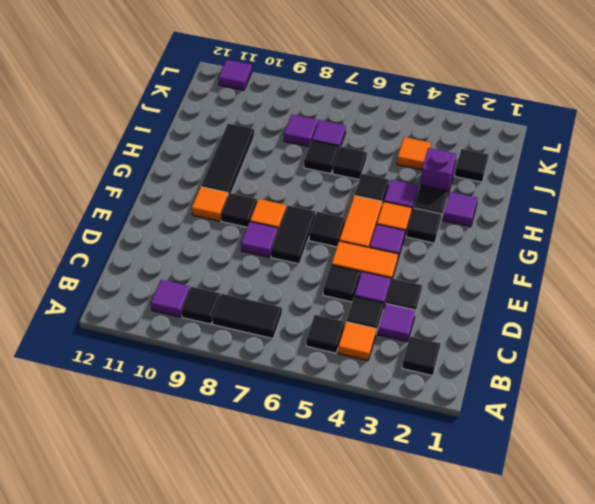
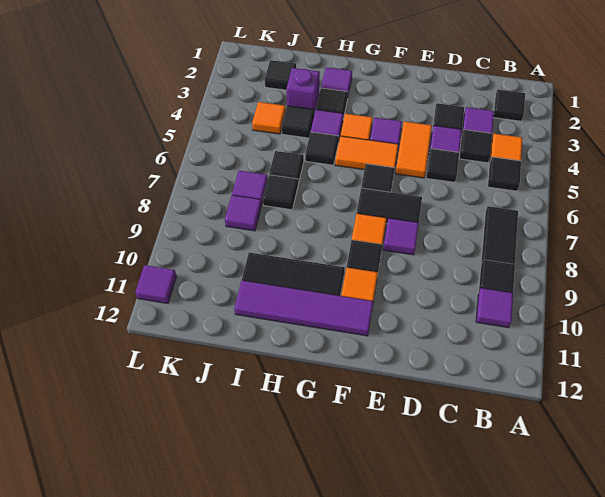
none -> purple tile F11:I11 level 1
black tile G3 level 1 -> black tile I4 level 1

